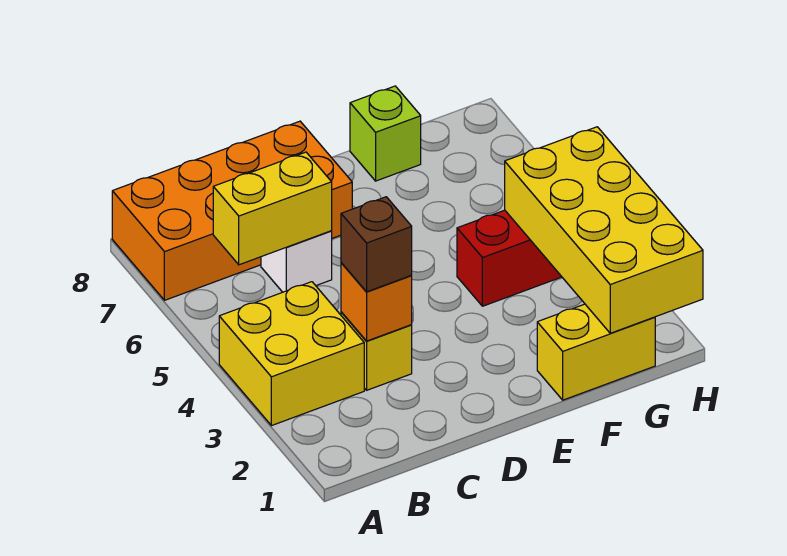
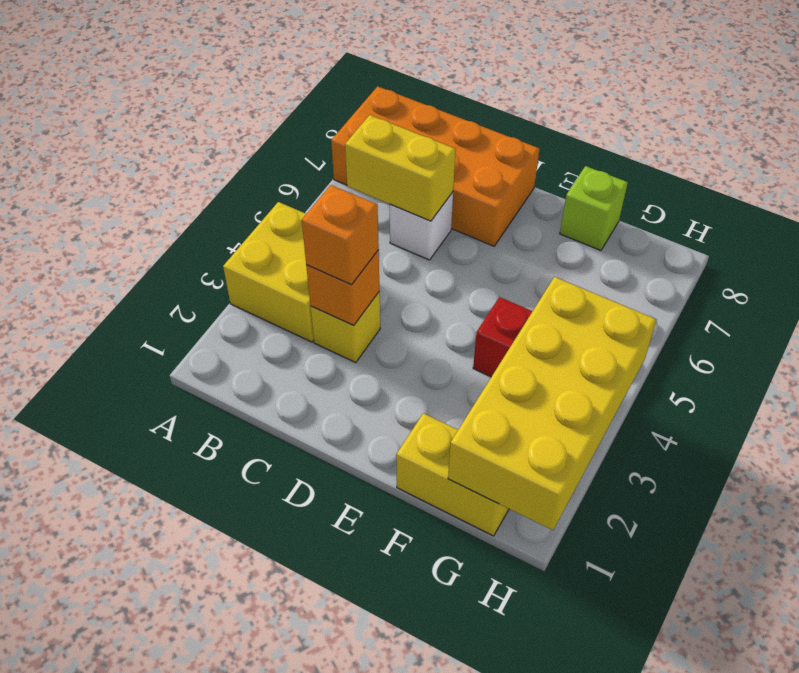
brown brick C3 level 3 -> orange brick C3 level 3

